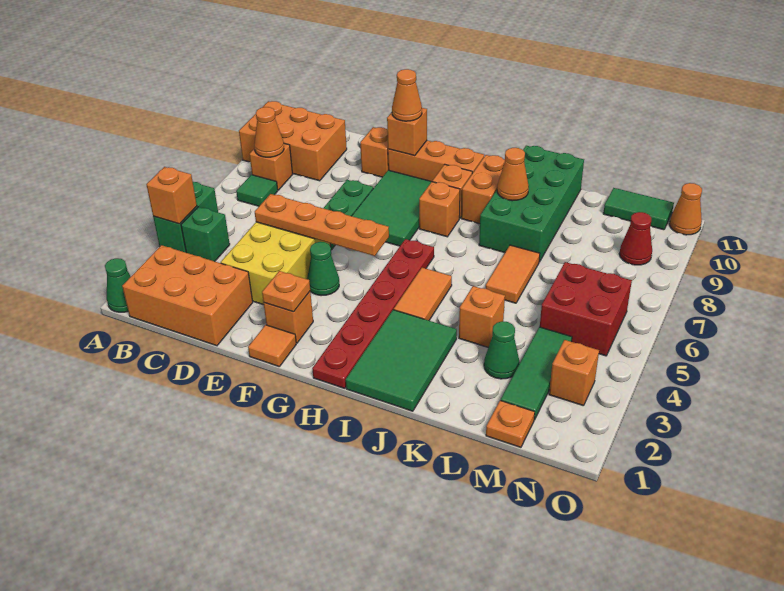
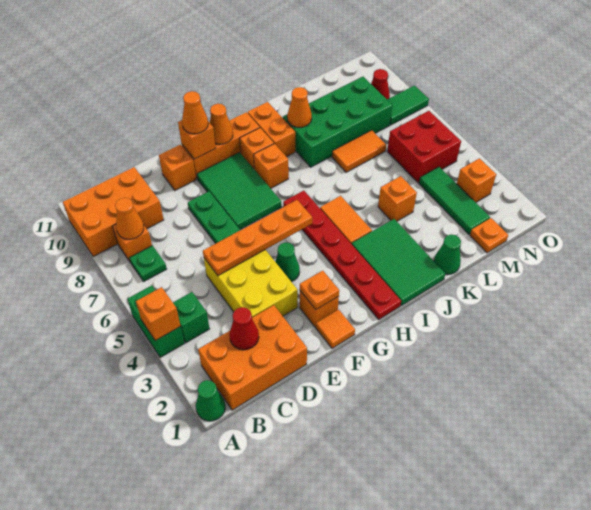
green tile B7 level 1 -> green plate B7 level 1
none -> red cone C2 level 2
green brick J8:K11 level 1 -> green brick J8:M9 level 1
orange tile K6:K7 level 1 -> orange tile K7:L7 level 1
green cone L3 level 1 -> green cone K1 level 1
green tile M11:N11 level 1 -> green tile N8:O8 level 1
orange cone O11 level 1 -> orange cone G10 level 2

